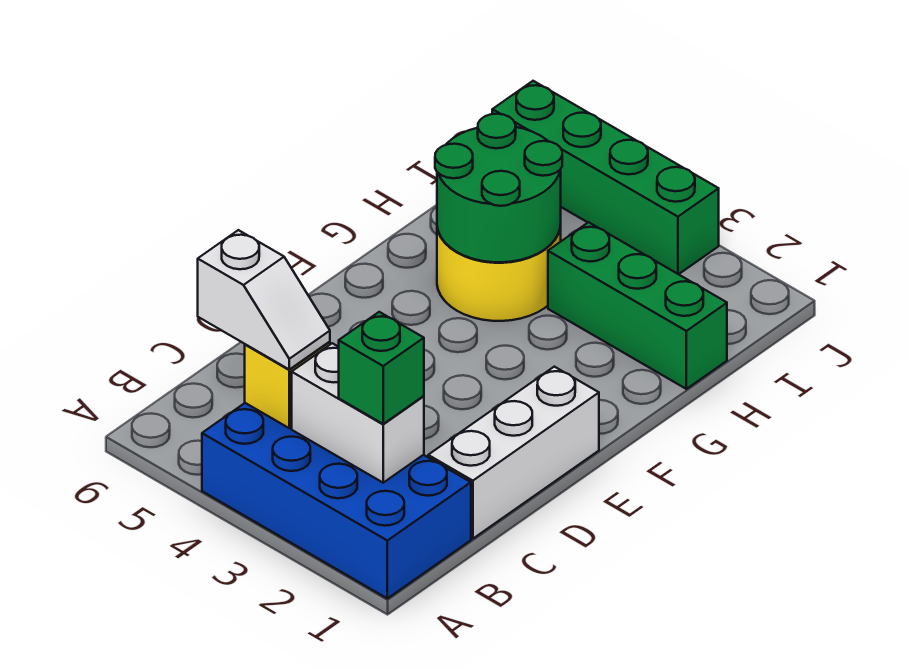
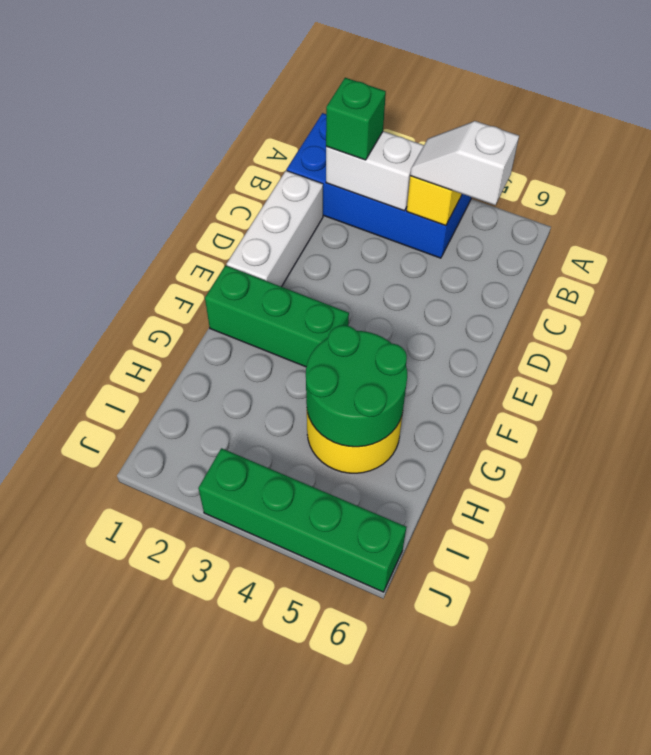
green brick H1:H3 level 1 -> green brick F1:F3 level 1

